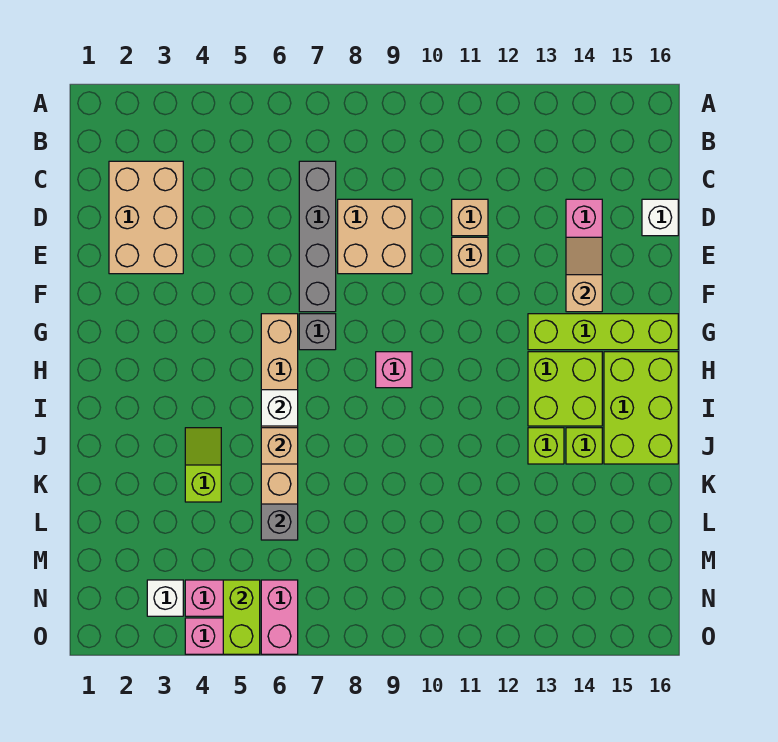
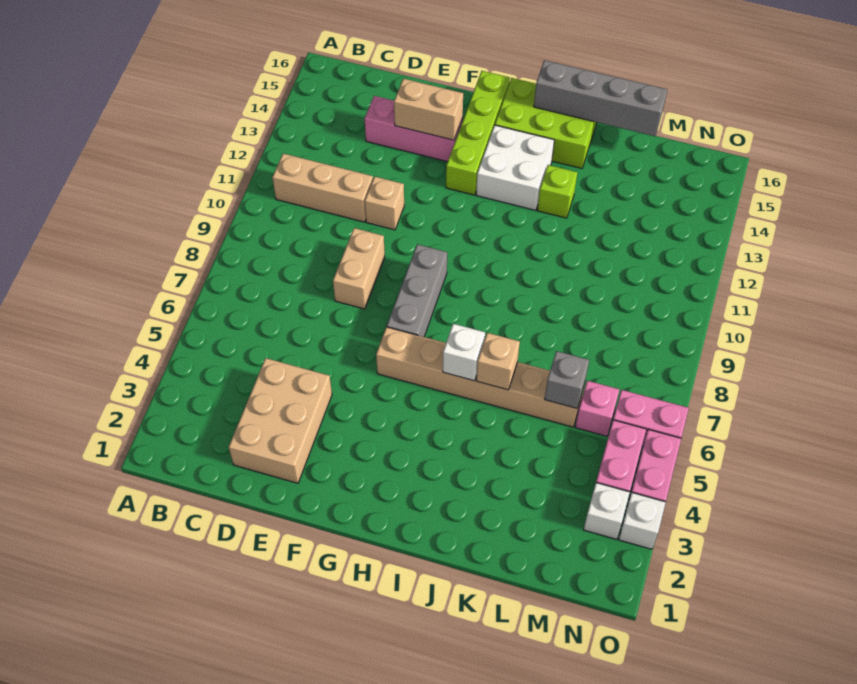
tan brick C2:E3 level 1 -> tan brick D2:E4 level 1
grey brick C7:F7 level 1 -> grey brick I16:L16 level 2
tan brick D8:E9 level 1 -> tan brick E8:E9 level 1
tan brick D11 level 1 -> tan brick B11:D11 level 1
white brick D16 level 1 -> white brick O3 level 1
tan slope E14:F14 level 2 top F -> tan brick E14:F14 level 2
grey brick G7 level 1 -> grey brick G7:G9 level 1
pink brick H9 level 1 -> pink brick M6 level 1
lime brick H13:I14 level 1 -> white brick H13:I14 level 1
lime slope J4:K4 level 1 top K -> none
lime brick J14 level 1 -> none
lime brick N5:O5 level 2 -> none

